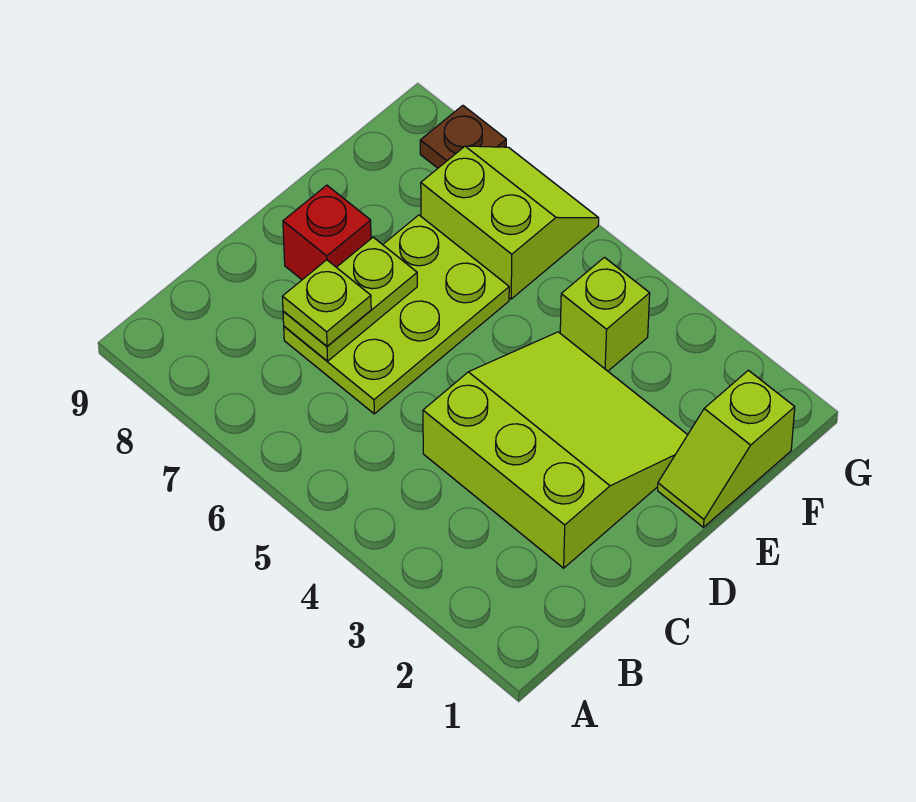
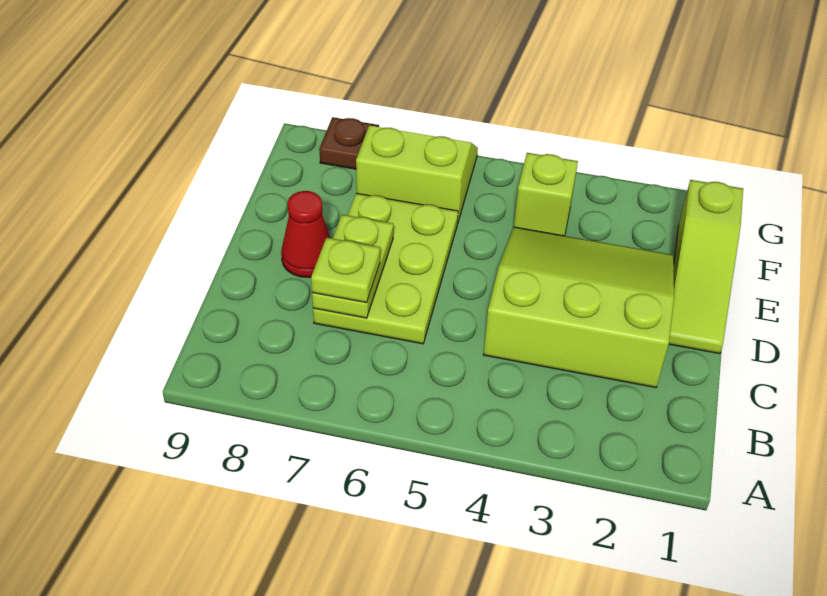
red brick D8 level 1 -> red cone D8 level 1
lime slope E1:F1 level 1 top F -> lime slope D1:F1 level 1 top F

